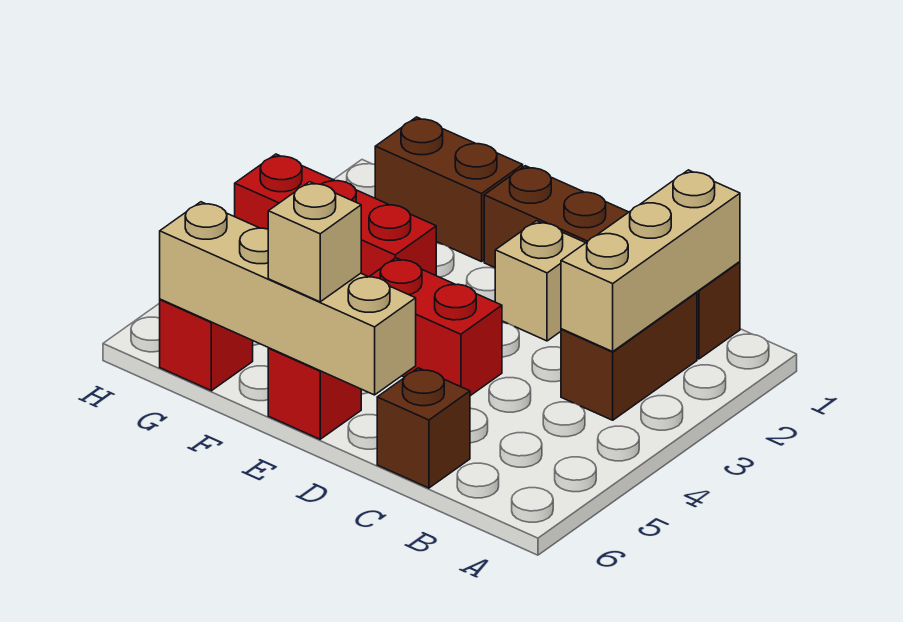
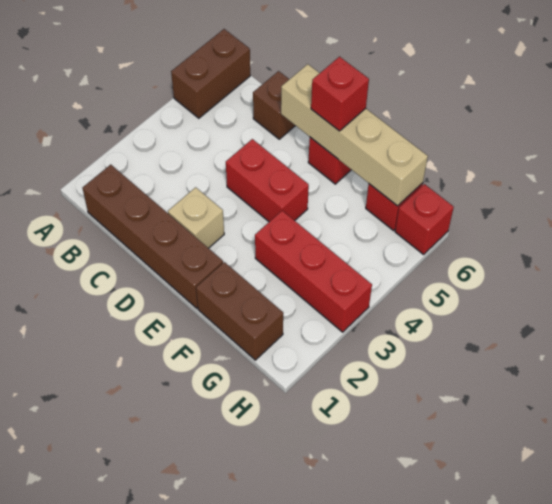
tan brick B1:B3 level 2 -> none
brown brick B2:B3 level 1 -> brown brick A5:A6 level 1
tan brick E6 level 3 -> red brick E6 level 3
none -> red brick H6 level 1

